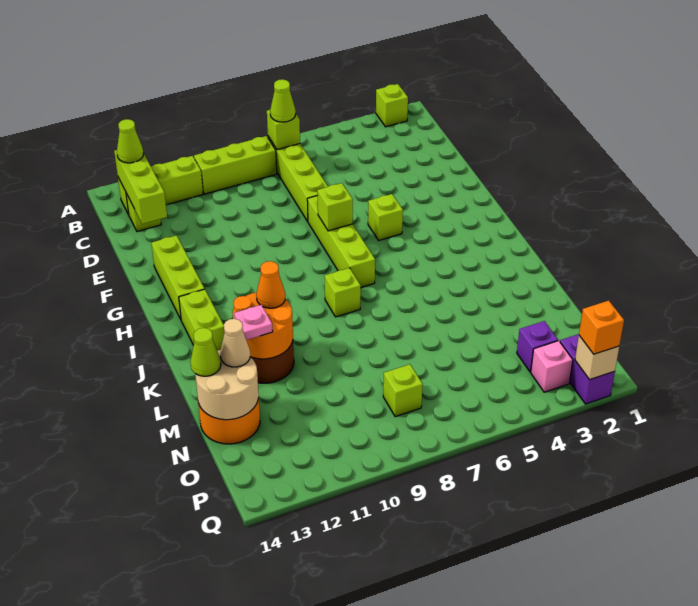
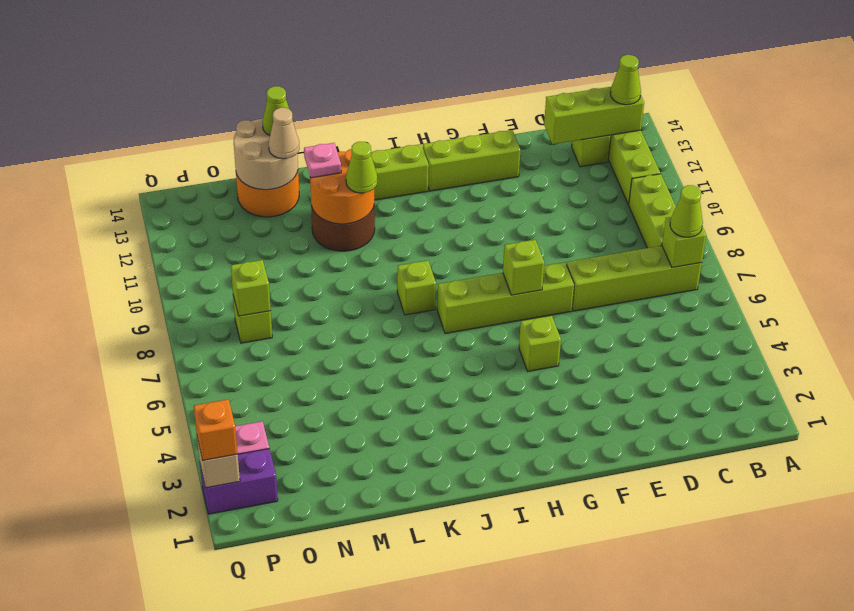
lime brick A2 level 1 -> lime brick O8 level 2
orange cone K11 level 3 -> lime cone K11 level 3
purple brick O3 level 1 -> none

